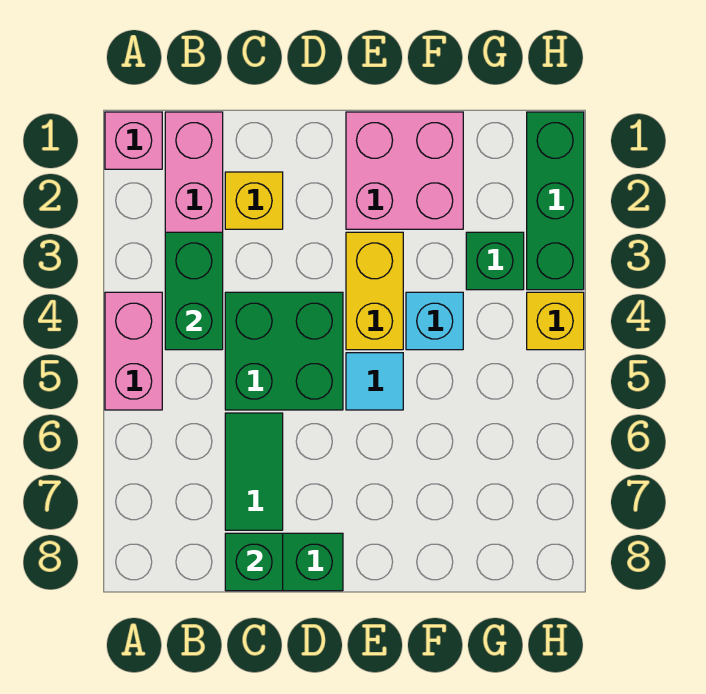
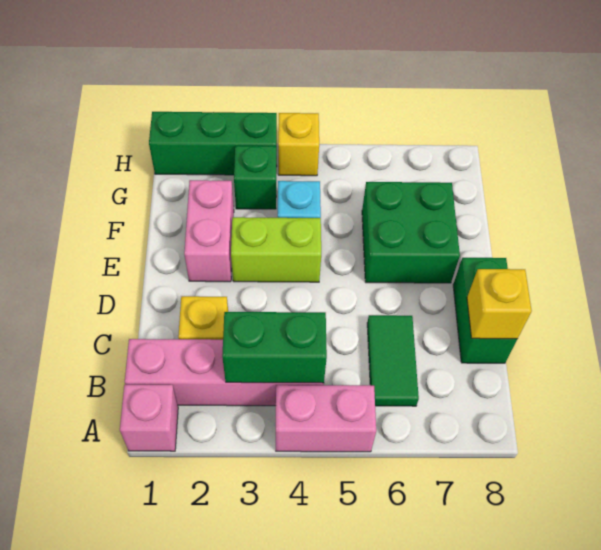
green brick C4:D5 level 1 -> green brick E6:F7 level 1
green tile C6:C7 level 1 -> green tile B6:C6 level 1
green brick C8 level 2 -> yellow brick C8 level 2
pink brick E1:F2 level 1 -> pink brick E2:F2 level 1
yellow brick E3:E4 level 1 -> lime brick E3:E4 level 1
cyan tile E5 level 1 -> none

